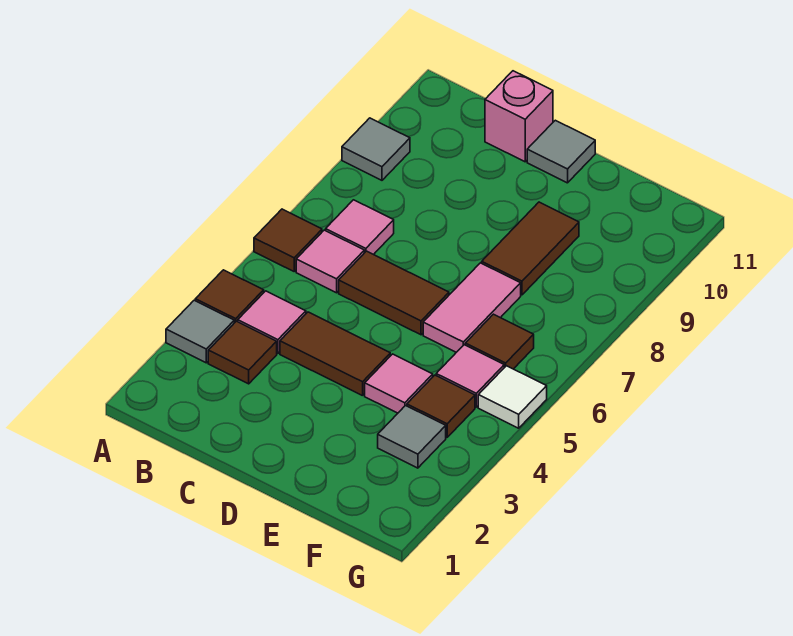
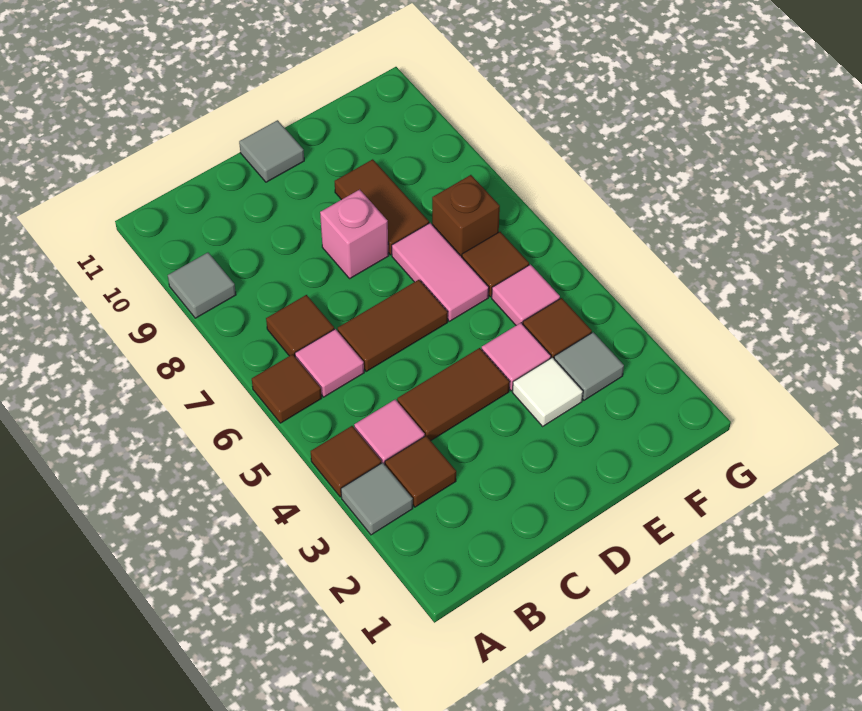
pink tile B7 level 1 -> brown tile B7 level 1
pink brick C11 level 1 -> pink brick D8 level 1
none -> brown brick F7 level 1
white tile G5 level 1 -> white tile E3 level 1

